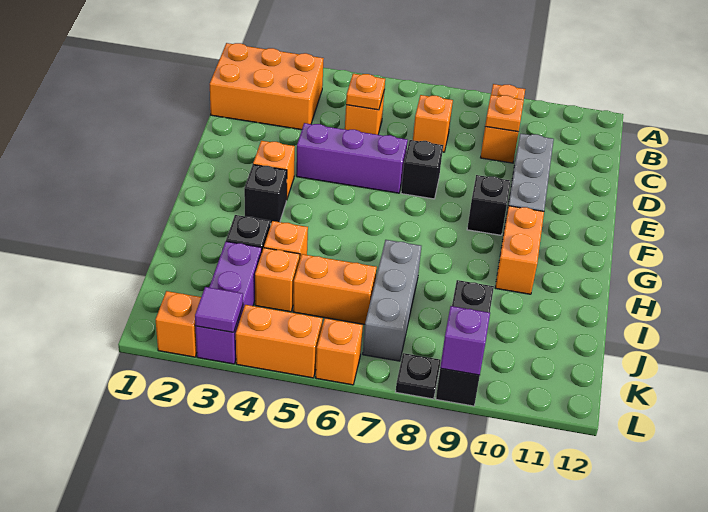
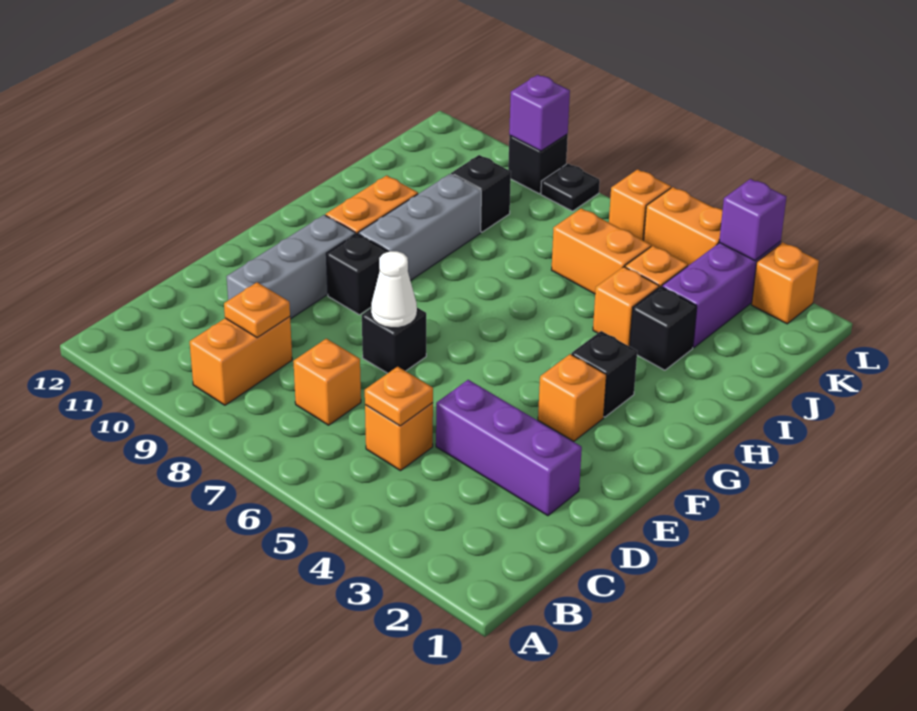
orange brick B1:C3 level 1 -> none
purple brick E4:E6 level 1 -> purple brick D2:D4 level 1
none -> white cone E7 level 2
grey brick I7:K7 level 1 -> grey brick G9:I9 level 1
purple tile L3 level 2 -> purple brick L3 level 2

